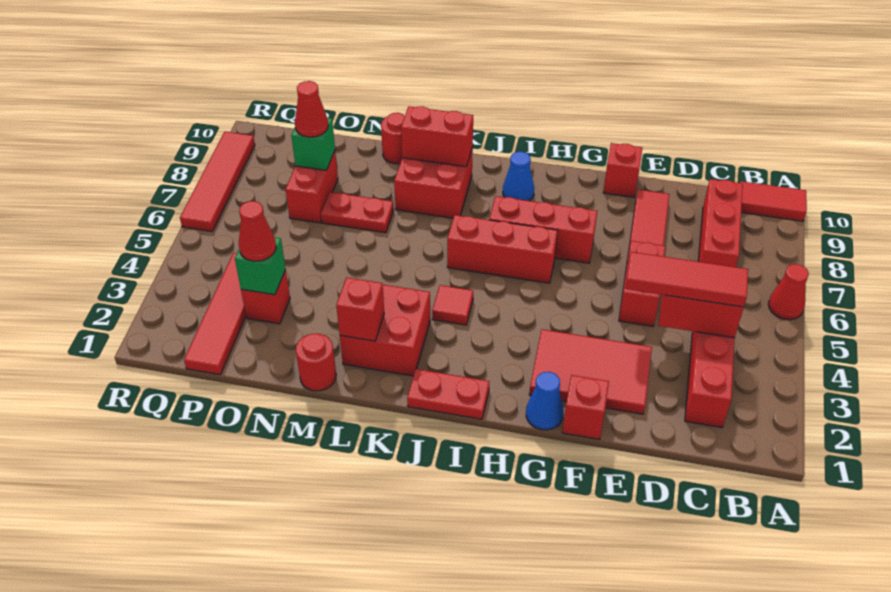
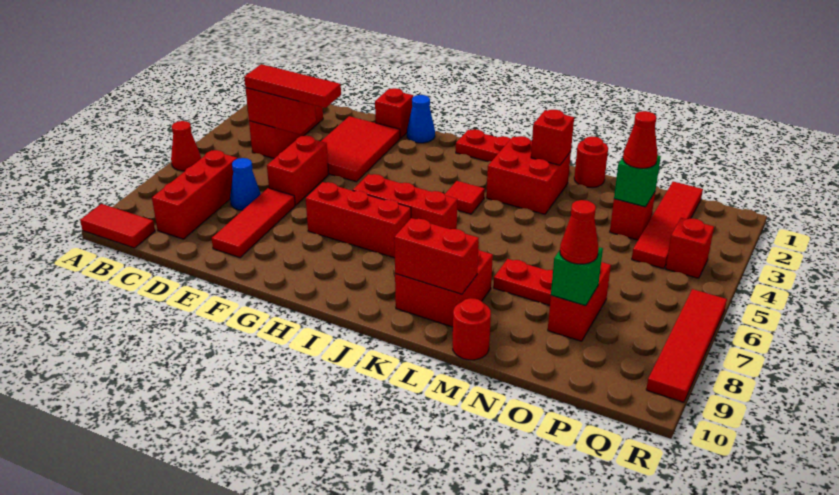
red tile E2:G3 level 1 -> red tile E2:F4 level 1
red brick F10 level 1 -> red brick Q4 level 1
blue cone I9 level 1 -> blue cone D7 level 1

